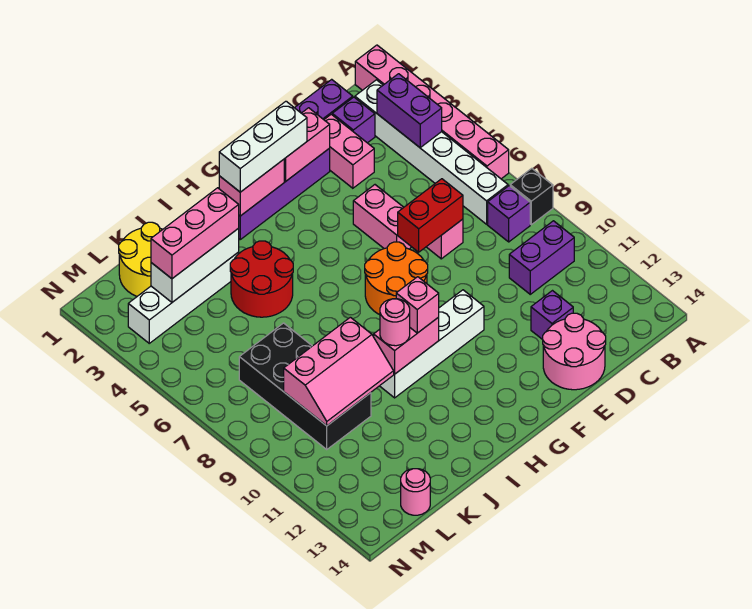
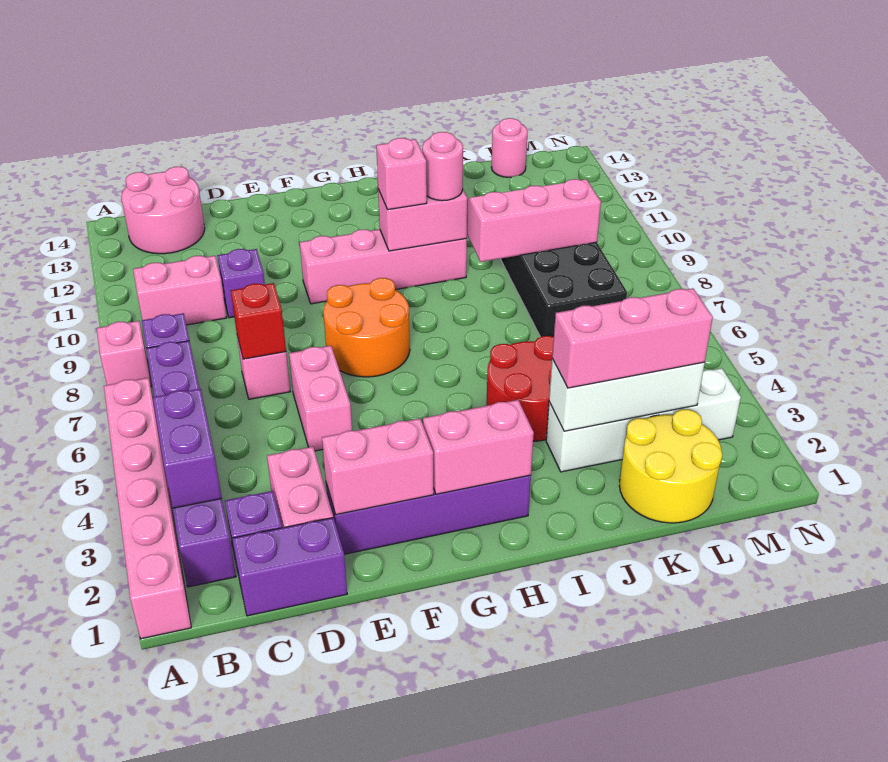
black brick A8 level 1 -> pink brick A8 level 1
white brick B2:B7 level 1 -> purple brick B2:B7 level 1
purple brick B10:C10 level 1 -> pink brick B10:C10 level 1
red brick D7:E7 level 2 -> red brick D7 level 2
purple brick D12 level 1 -> purple brick D10 level 1
pink round brick D13:E14 level 1 -> pink round brick B13:C14 level 1
white brick F2:H2 level 3 -> none
white brick F10:I10 level 1 -> pink brick F10:I10 level 1

